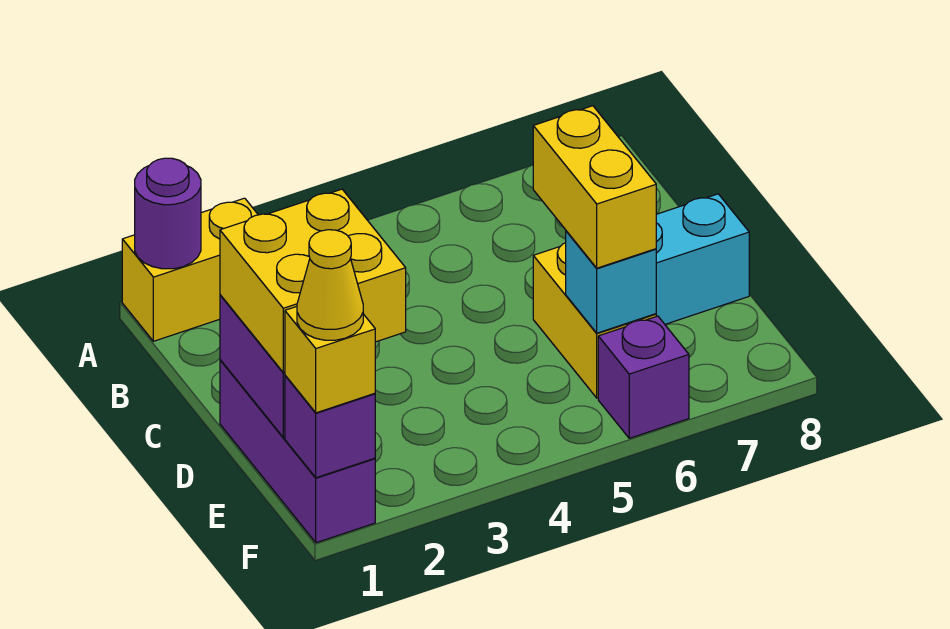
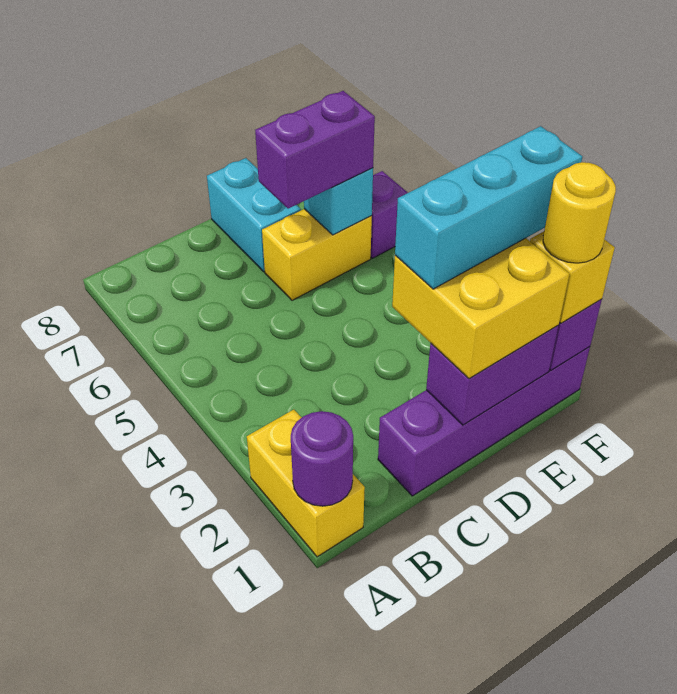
purple brick D1:F1 level 1 -> purple brick C1:F1 level 1
none -> cyan brick D2:F2 level 4
yellow brick D6:E6 level 3 -> purple brick D6:E6 level 3
yellow cone F1 level 4 -> yellow round brick F1 level 4

